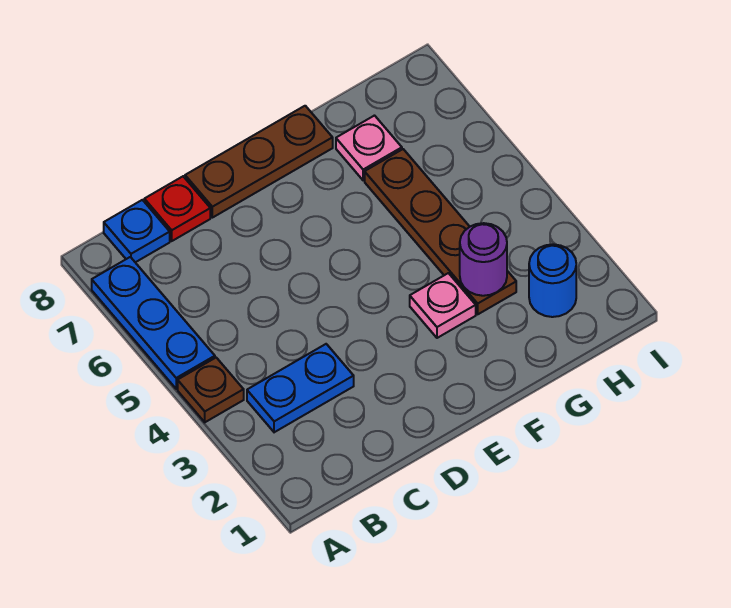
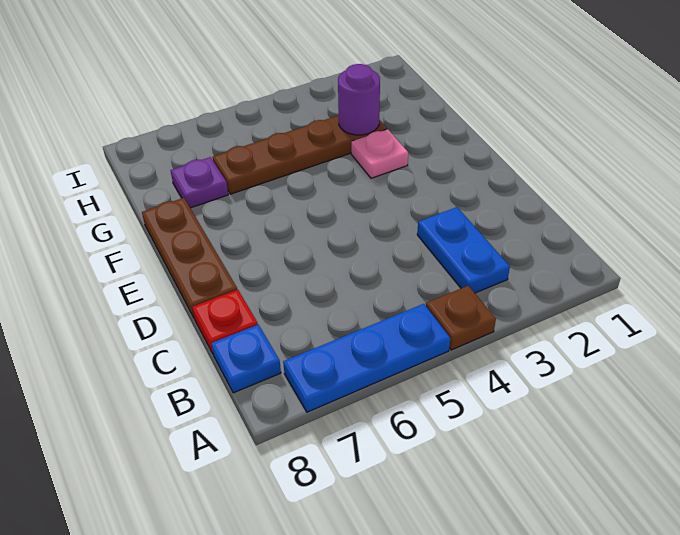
pink plate G7 level 1 -> purple plate G7 level 1
blue round brick H2 level 1 -> none

